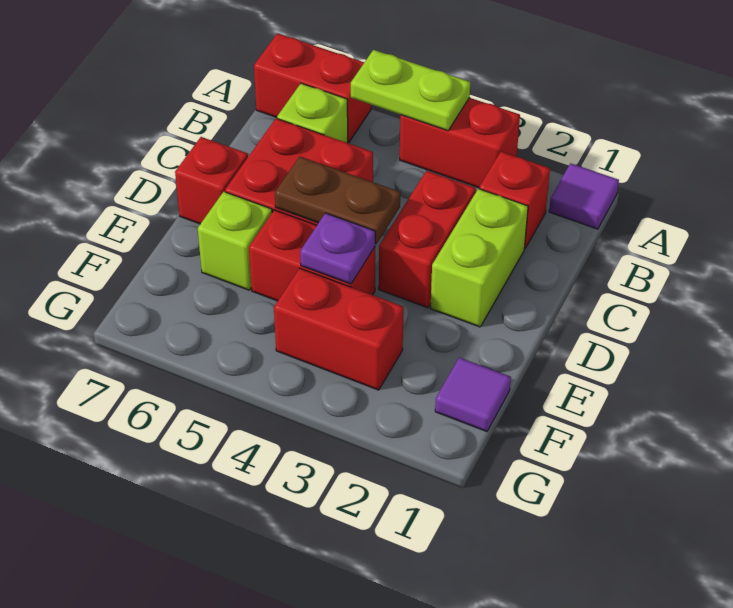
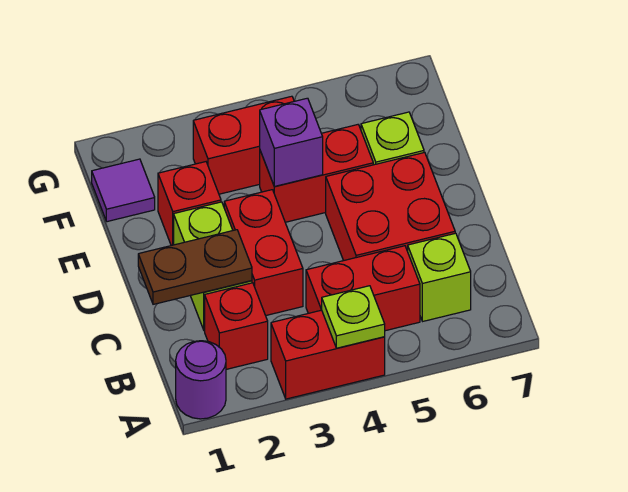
purple tile A1 level 1 -> purple round brick A1 level 1
lime plate A4:A5 level 2 -> lime plate A4 level 2
red brick A6:A7 level 1 -> red brick B4:B5 level 1
brown plate D4:D5 level 2 -> brown plate C1:C2 level 2
red brick D7 level 1 -> red brick E2 level 1
purple plate E4 level 2 -> purple brick E4 level 2

